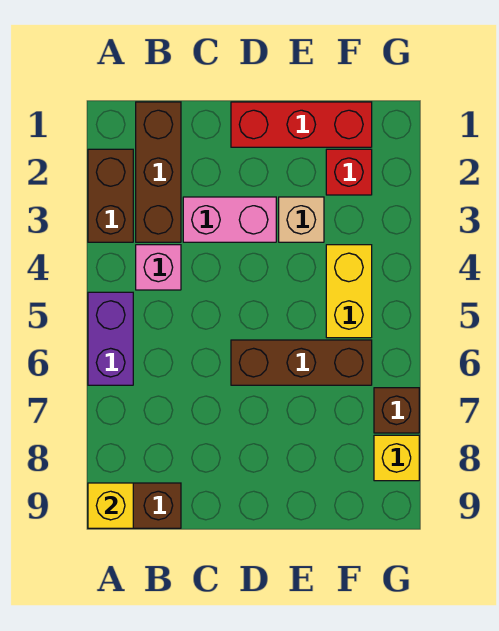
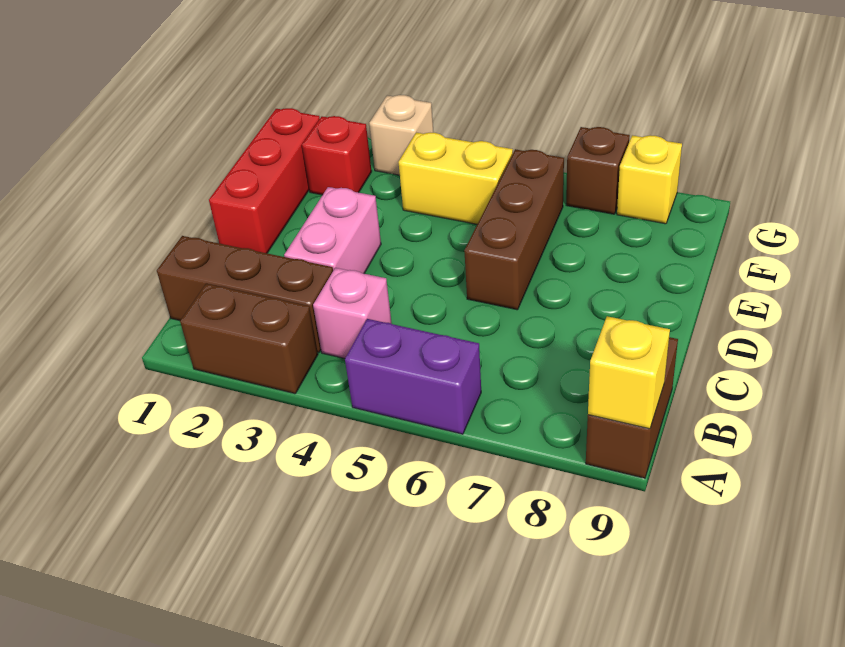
tan brick E3 level 1 -> tan brick G3 level 1

